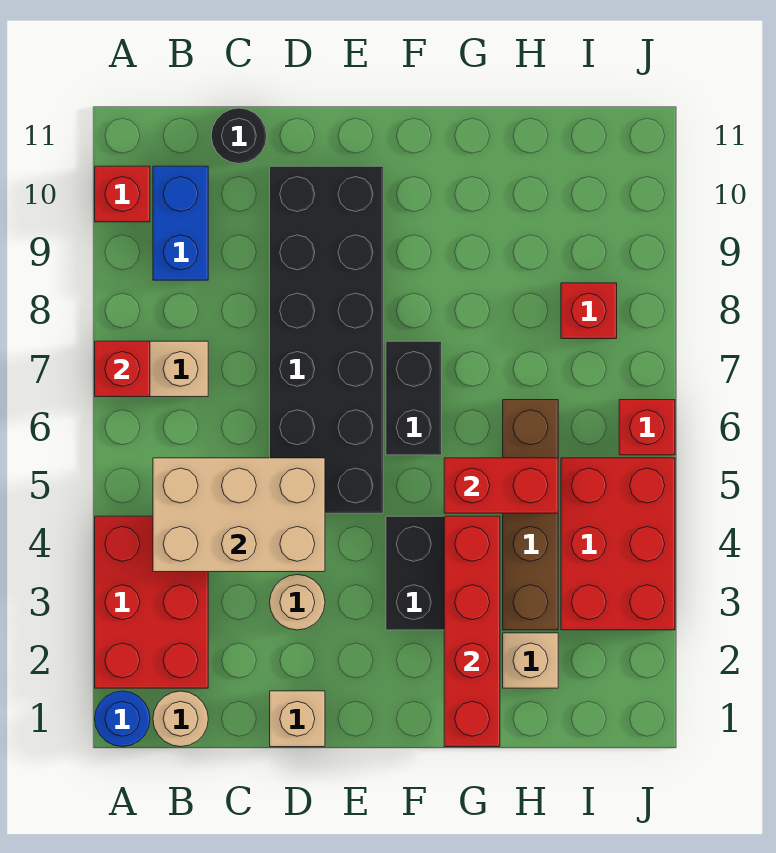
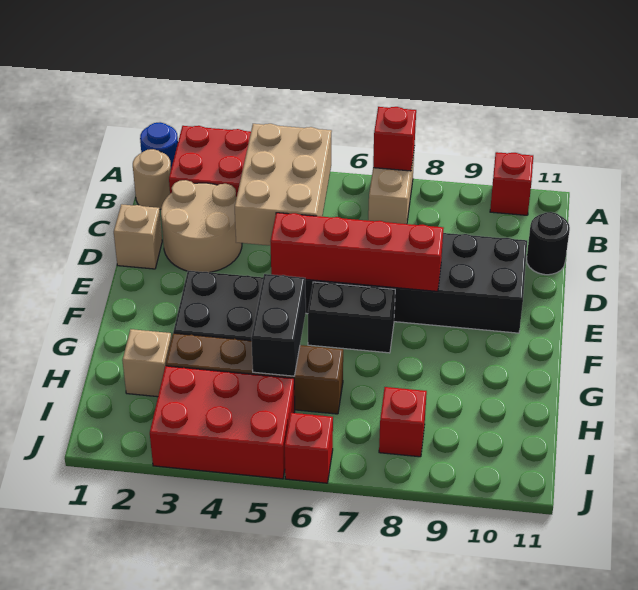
blue brick B9:B10 level 1 -> none
tan round brick D3 level 1 -> tan round brick C2:D3 level 1
red brick G1:G4 level 2 -> red brick E5:E8 level 2
red brick G5:H5 level 2 -> black brick G5:H5 level 2

